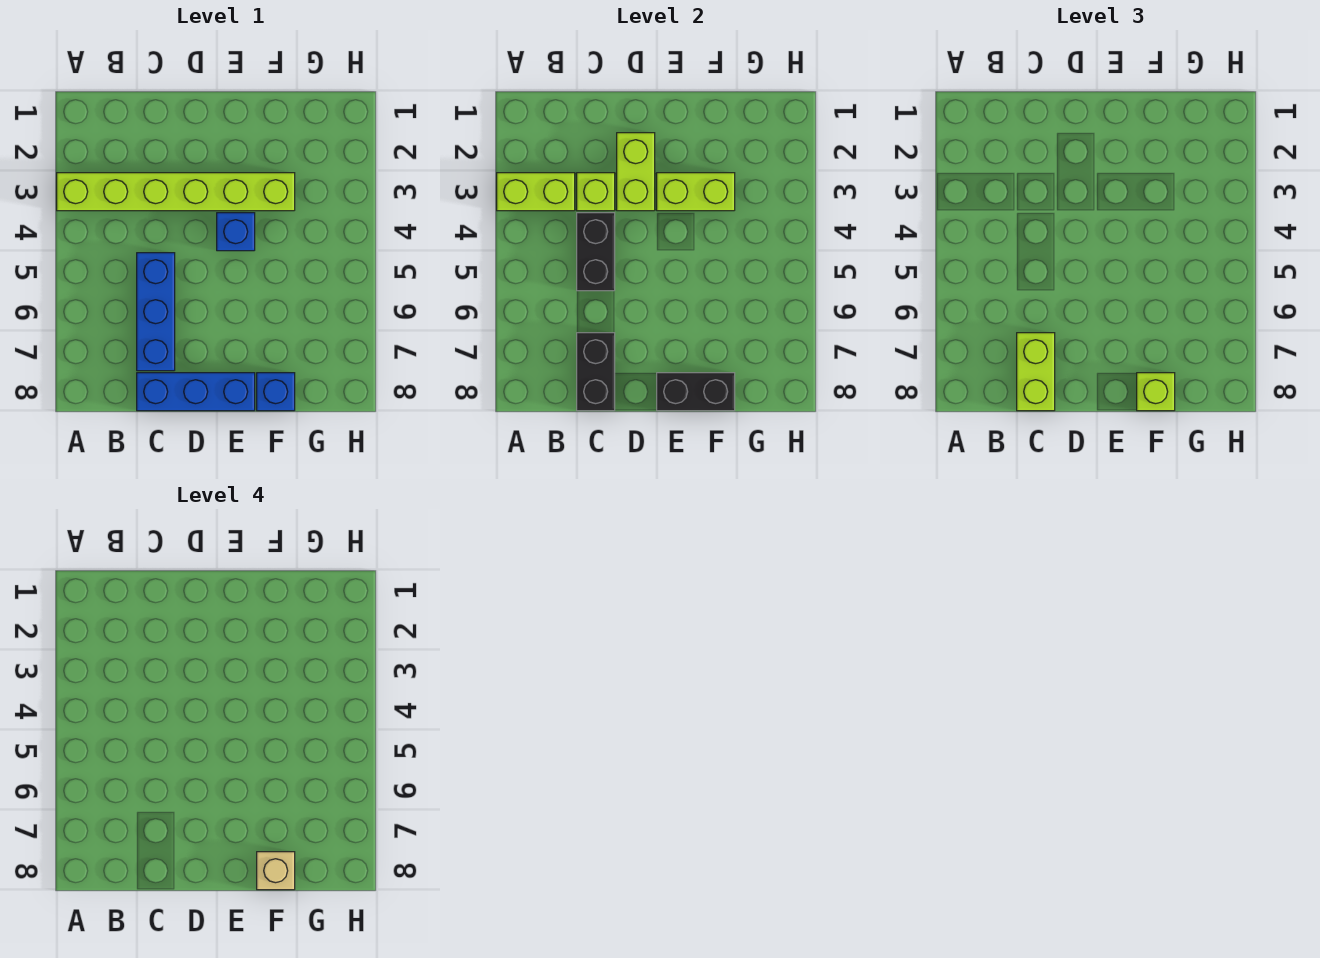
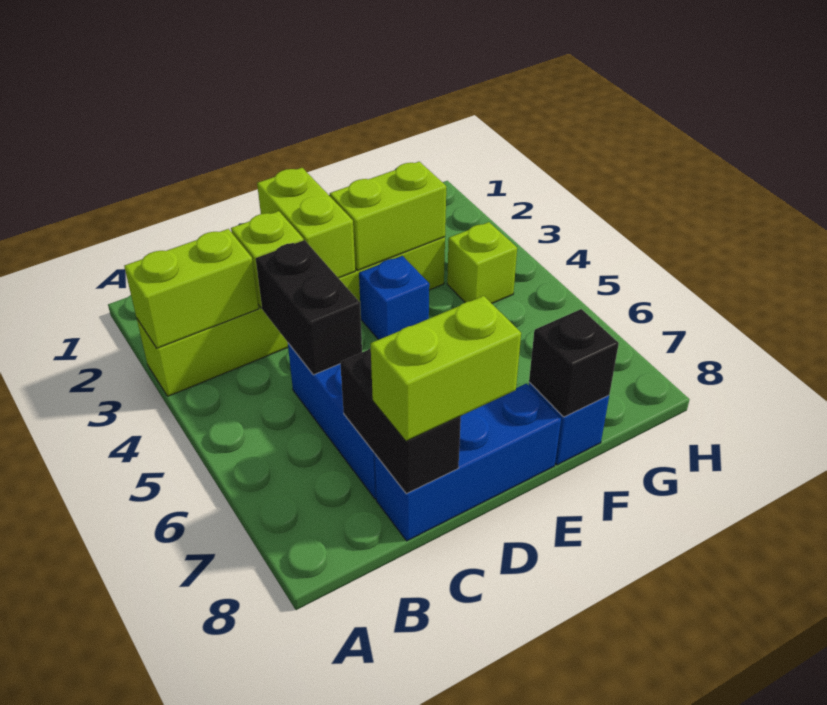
lime brick C7:C8 level 3 -> lime brick C8:D8 level 3
black brick E8:F8 level 2 -> black brick F8 level 2
lime brick F8 level 3 -> lime brick G4 level 1
tan brick F8 level 4 -> none

